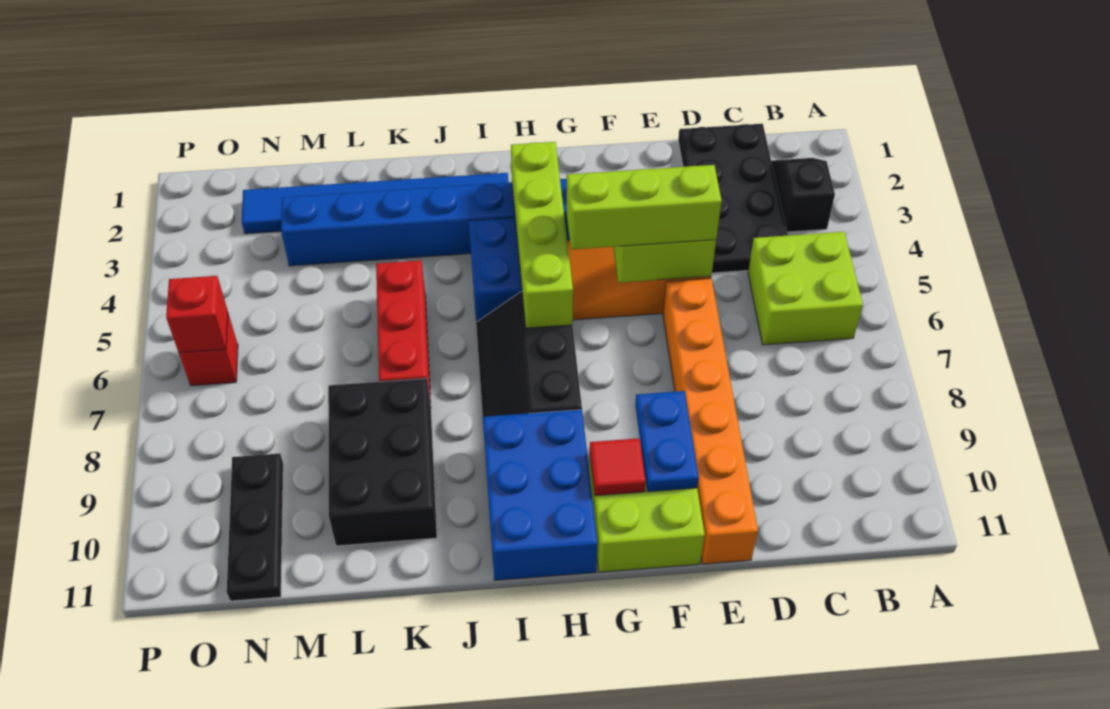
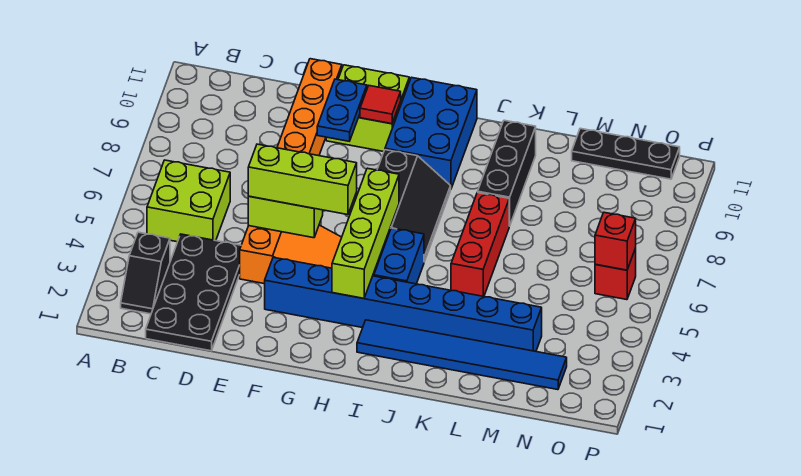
black brick K8:L10 level 1 -> black brick K8:K10 level 1
black plate N9:N11 level 1 -> black plate M11:O11 level 1

